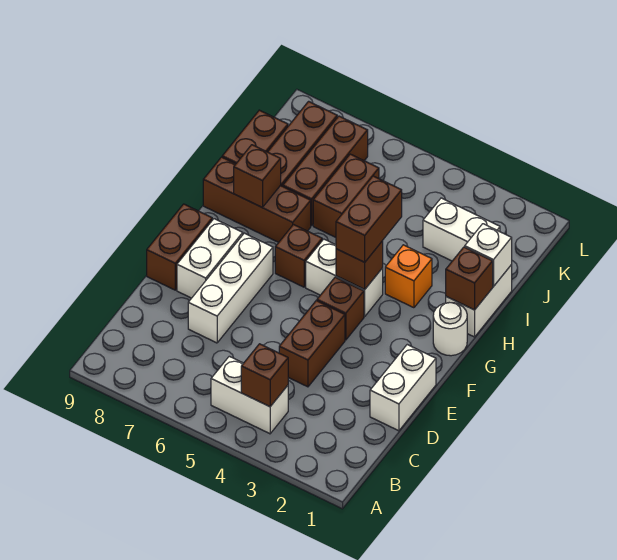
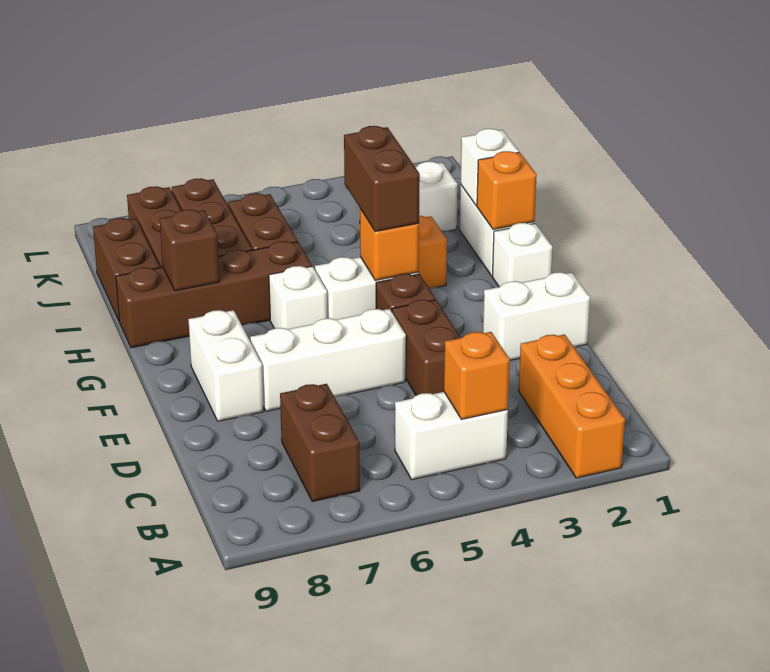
none -> orange brick A2:C2 level 1
brown brick B4 level 2 -> orange brick B4 level 2
white brick D1:E1 level 1 -> white brick E1:E2 level 1
white brick D7:F7 level 1 -> white brick E5:E7 level 1
brown brick E9:F9 level 1 -> brown brick B7:C7 level 1
white round brick G1 level 1 -> white brick G1 level 1
brown brick G4 level 2 -> orange brick G4 level 2
brown brick G6 level 1 -> white brick G6 level 1
brown brick H1 level 2 -> orange brick H1 level 2
brown brick H7:H9 level 1 -> brown brick H6:H9 level 1

